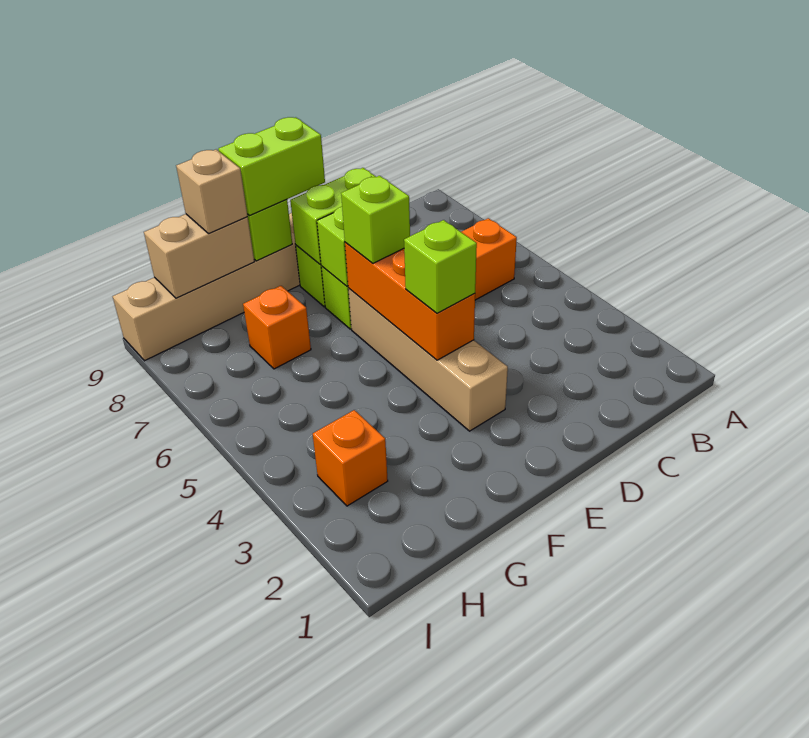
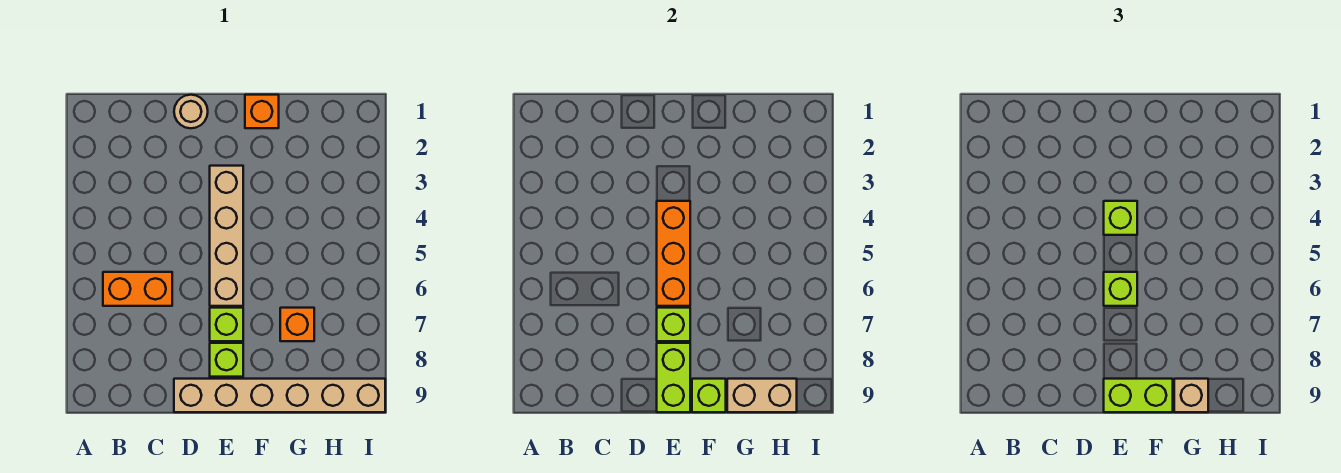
none -> tan round brick D1 level 1
lime brick D8:E8 level 2 -> lime brick E8:E9 level 2
orange brick H3 level 1 -> orange brick F1 level 1

